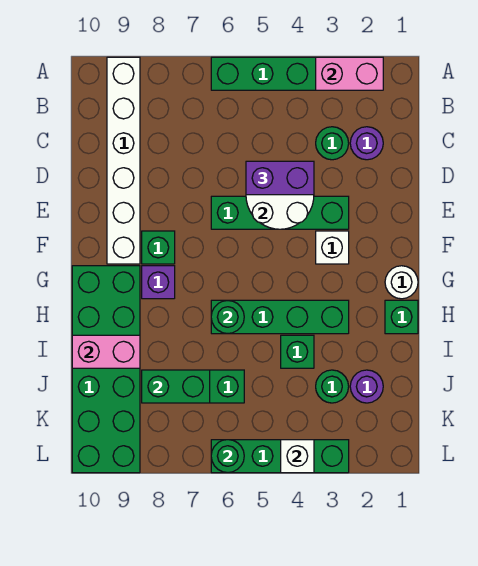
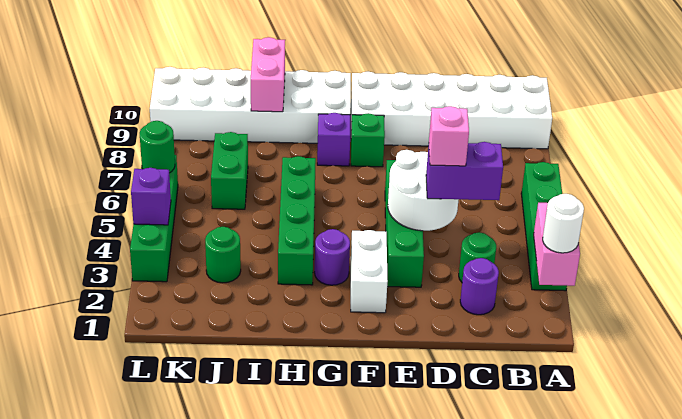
white brick A9:F9 level 1 -> white brick A9:F10 level 1
purple brick D4:D5 level 3 -> purple brick C4:D4 level 3
none -> pink brick D4 level 4
white brick F3 level 1 -> white brick F2:F3 level 1
white round brick G1 level 1 -> white round brick A2 level 3
green brick G9:L10 level 1 -> white brick G9:L10 level 1
green brick H1 level 1 -> none
green round brick H6 level 2 -> none
green brick I4 level 1 -> none
purple round brick J2 level 1 -> purple round brick G3 level 1
green brick J7:J8 level 2 -> none
white brick L4 level 2 -> purple brick L4 level 2

